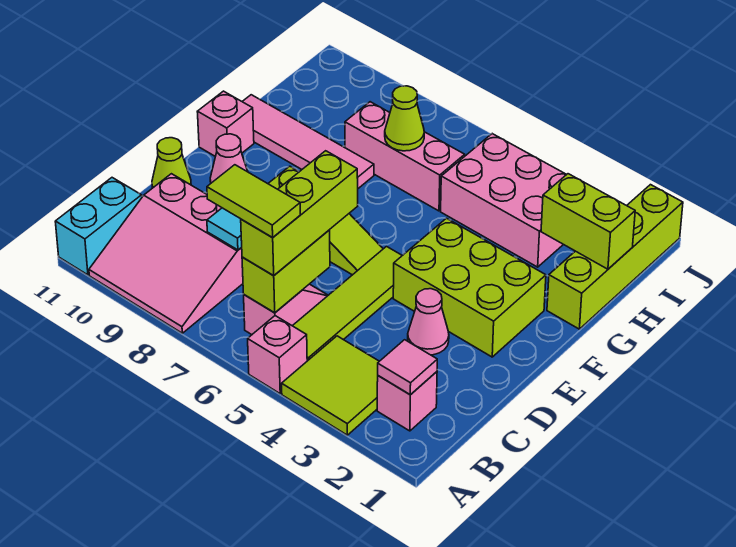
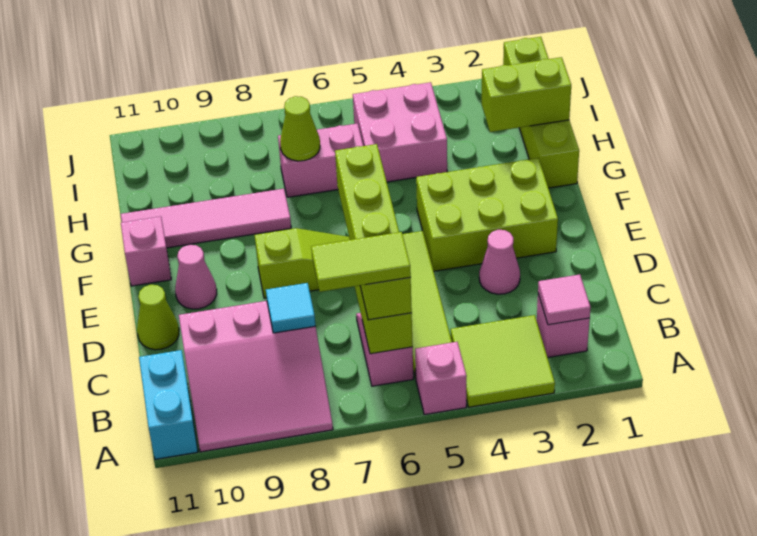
lime brick B6:D6 level 3 -> lime brick B6:E6 level 3
pink brick H3:I5 level 1 -> pink brick H4:I5 level 1
pink brick H6:H8 level 1 -> pink brick H6:H7 level 1

